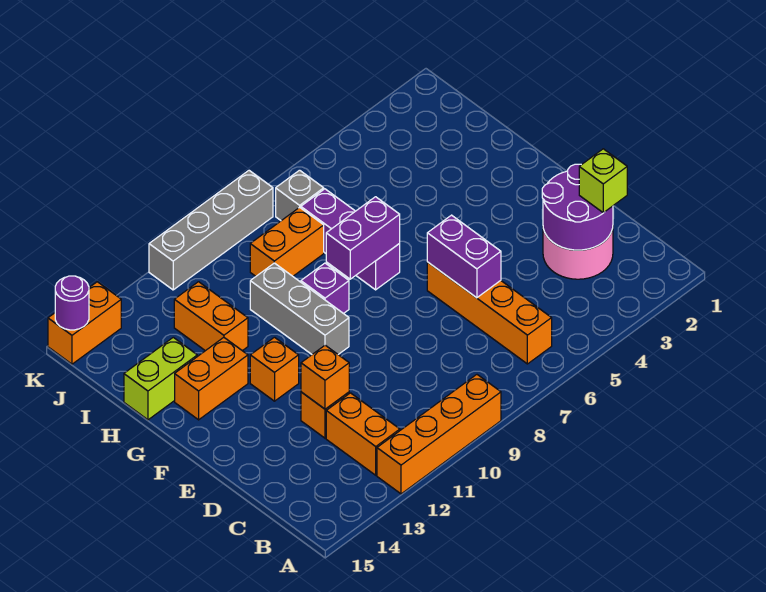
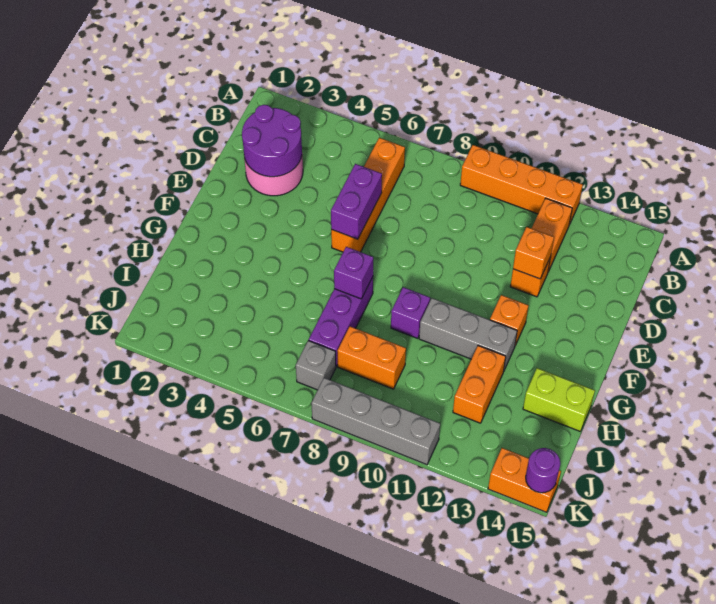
lime brick C2 level 3 -> none
grey brick F10:H10 level 1 -> grey brick G10:G12 level 1
purple brick G7:G8 level 2 -> purple brick G7 level 2
orange brick G13:G14 level 1 -> none

